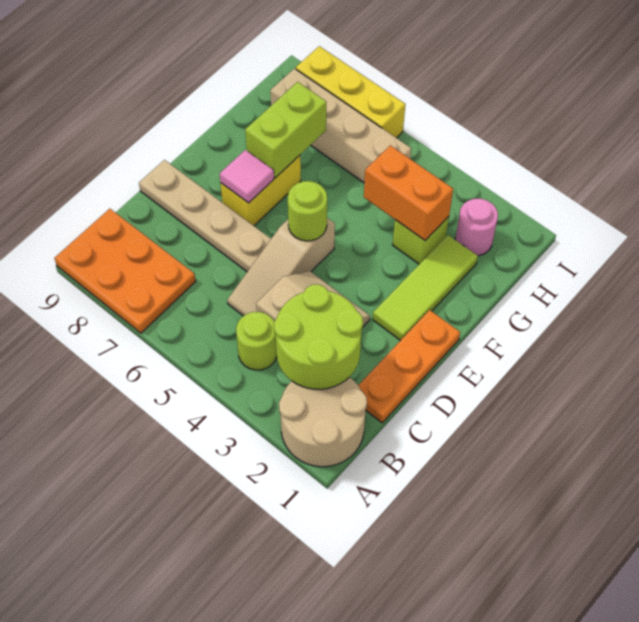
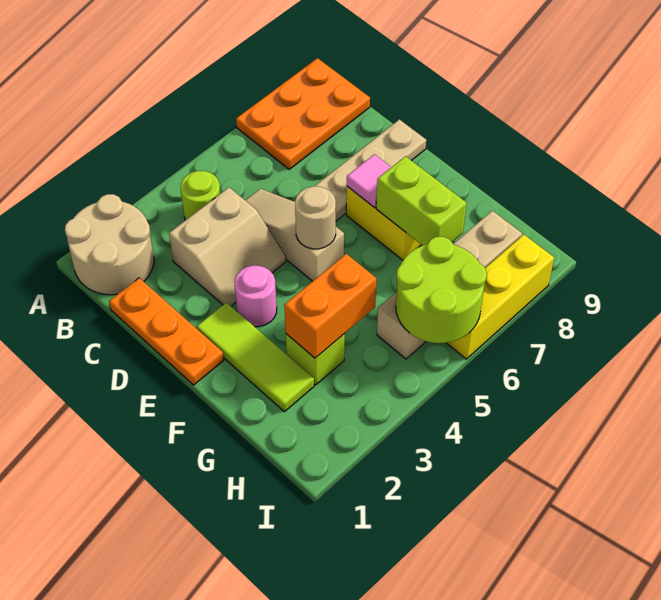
lime round brick B2:C3 level 2 -> lime round brick H5:I6 level 2
lime round brick E5 level 2 -> tan round brick E5 level 2
pink round brick H2 level 1 -> pink round brick E3 level 1

